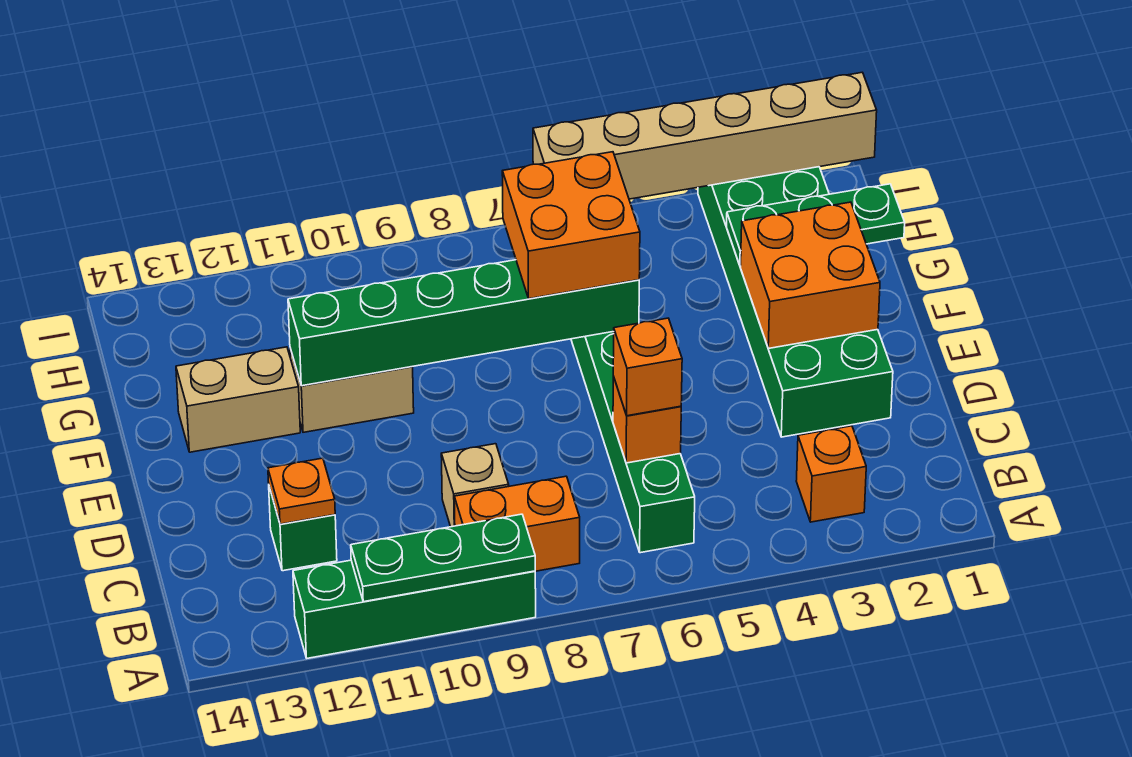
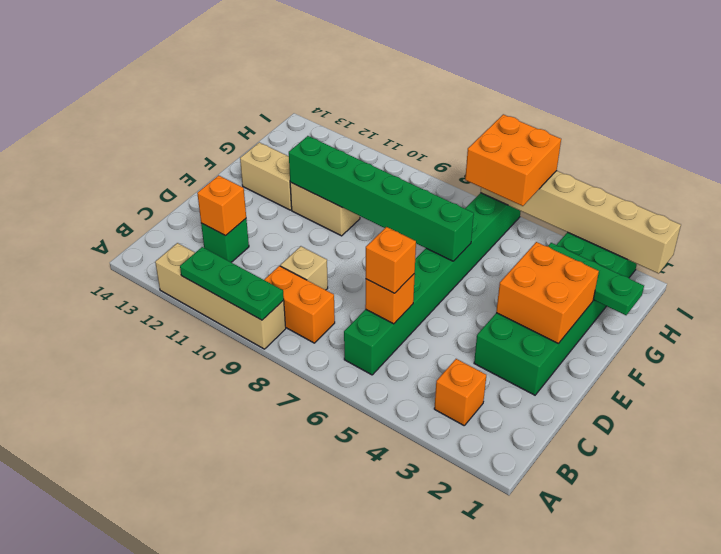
green brick A9:A12 level 1 -> tan brick A9:A12 level 1
orange plate C12 level 2 -> orange brick C12 level 2
orange brick F6:G7 level 3 -> orange brick H5:I6 level 3

